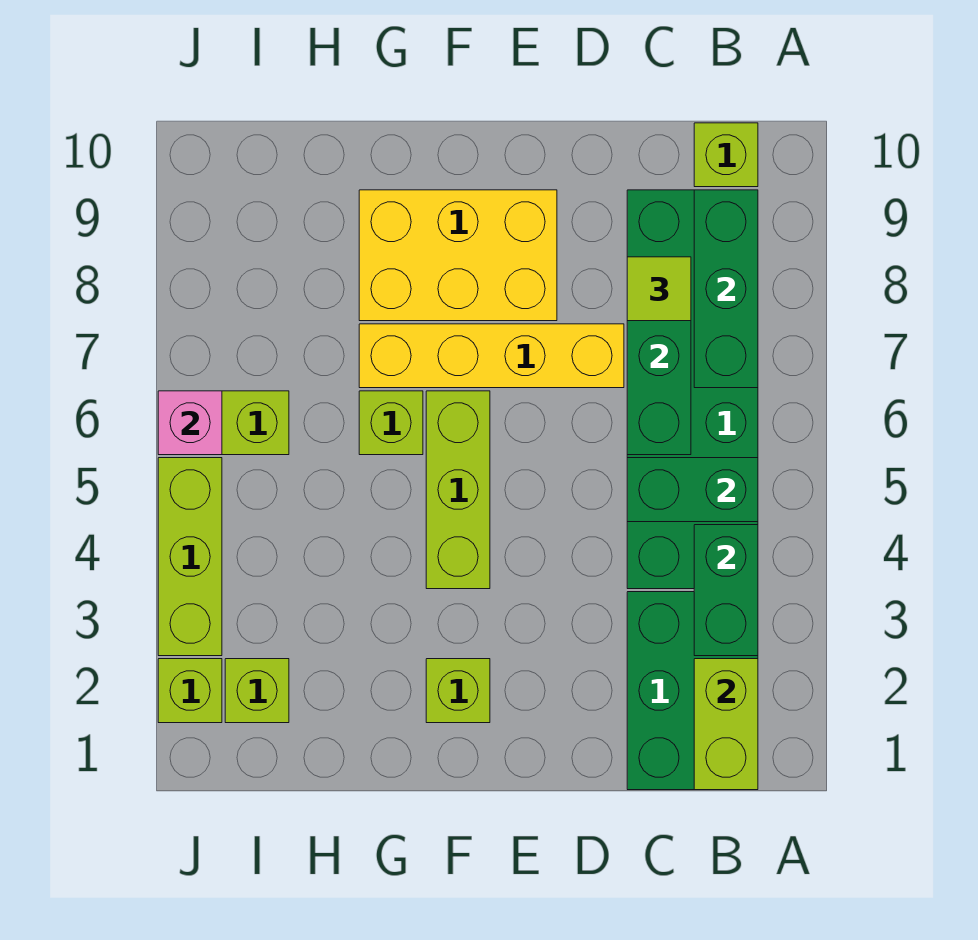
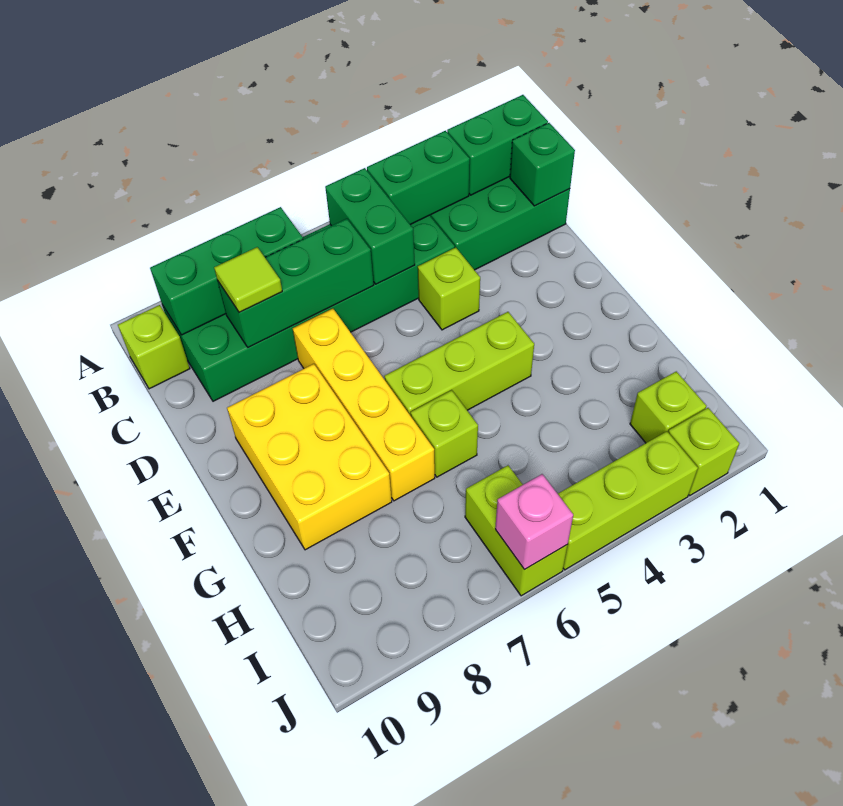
lime brick B1:B2 level 2 -> green brick B1:B2 level 2
none -> green brick C1 level 2
lime brick F2 level 1 -> lime brick D4 level 1

